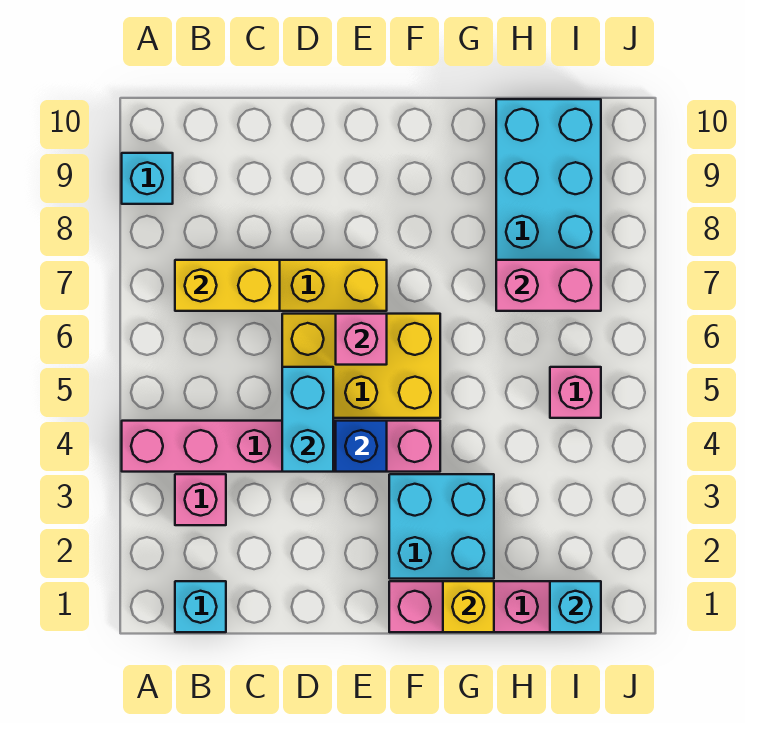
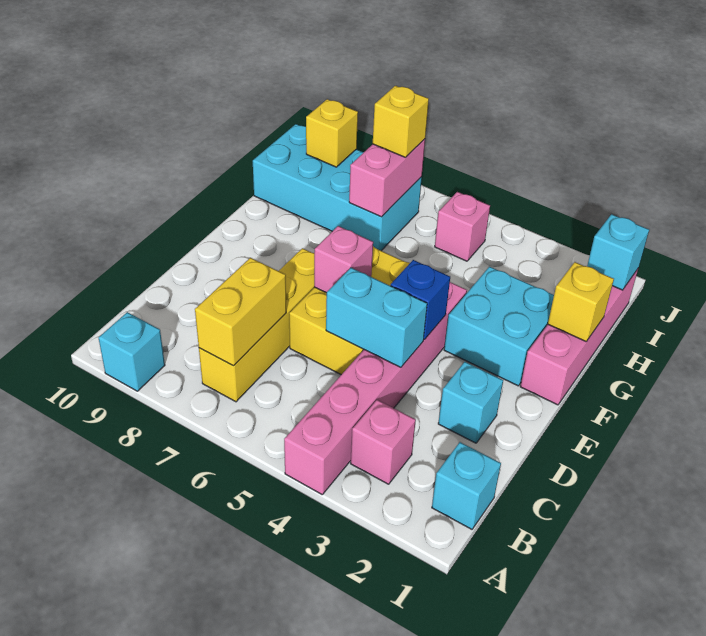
none -> cyan brick D2 level 1
none -> yellow brick I7 level 3
none -> yellow brick I9 level 2

